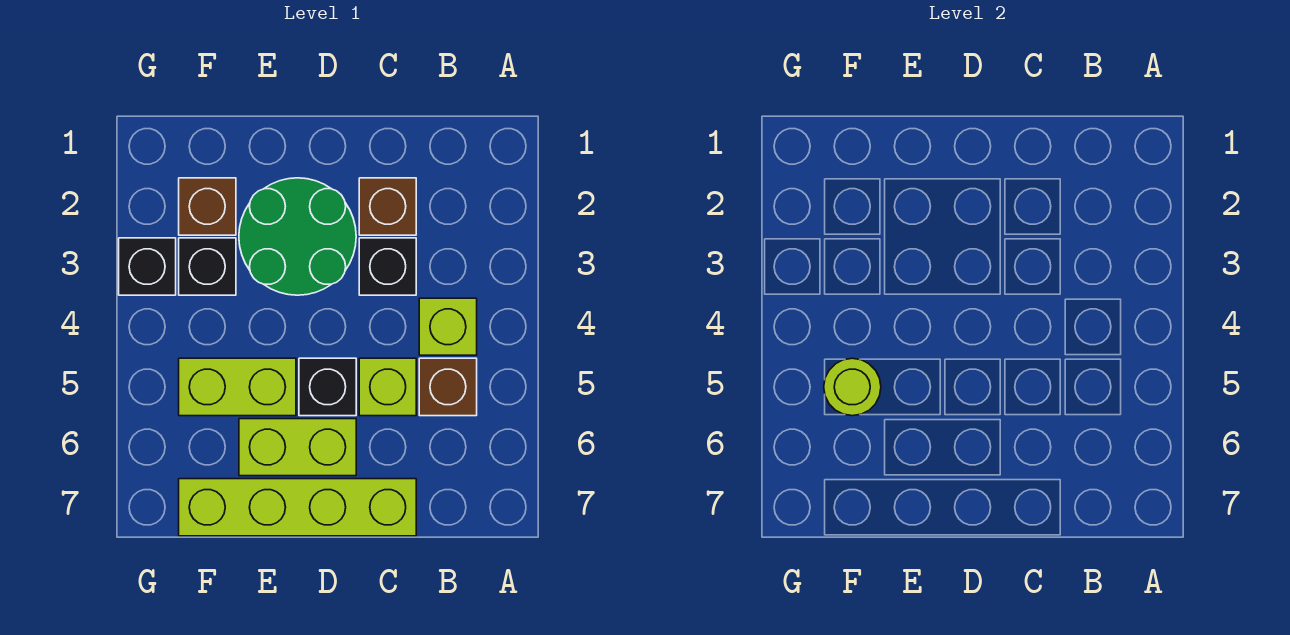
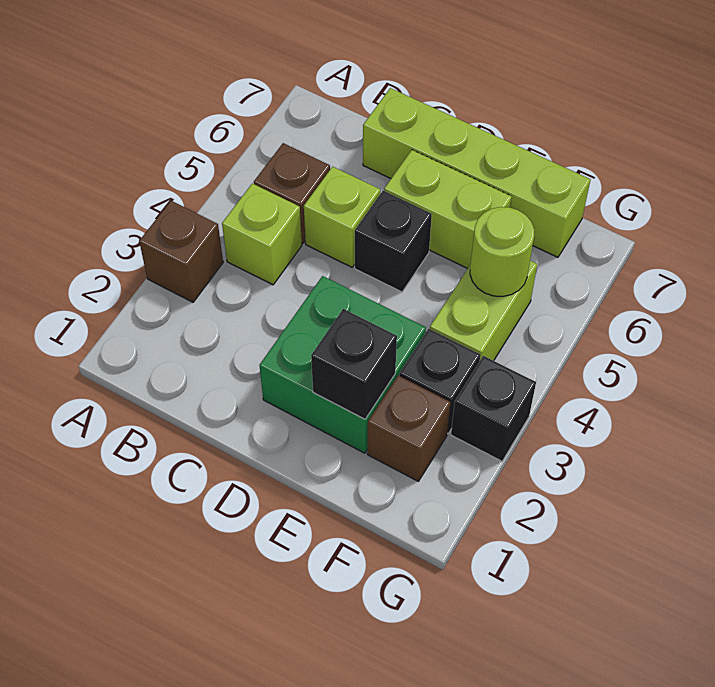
brown brick C2 level 1 -> brown brick A3 level 1
black brick C3 level 1 -> black brick E2 level 2
green round brick D2:E3 level 1 -> green brick D2:E3 level 1
lime brick E5:F5 level 1 -> lime brick F4:F5 level 1

